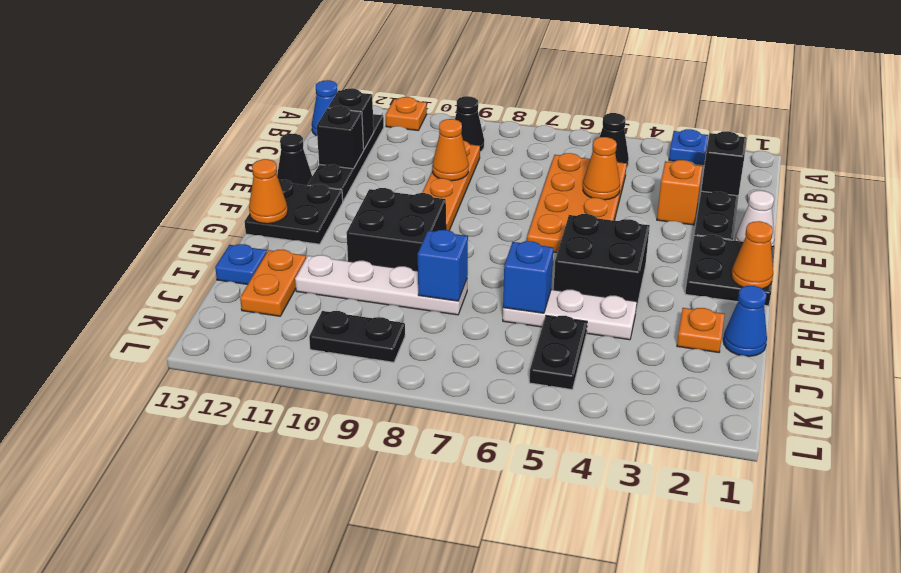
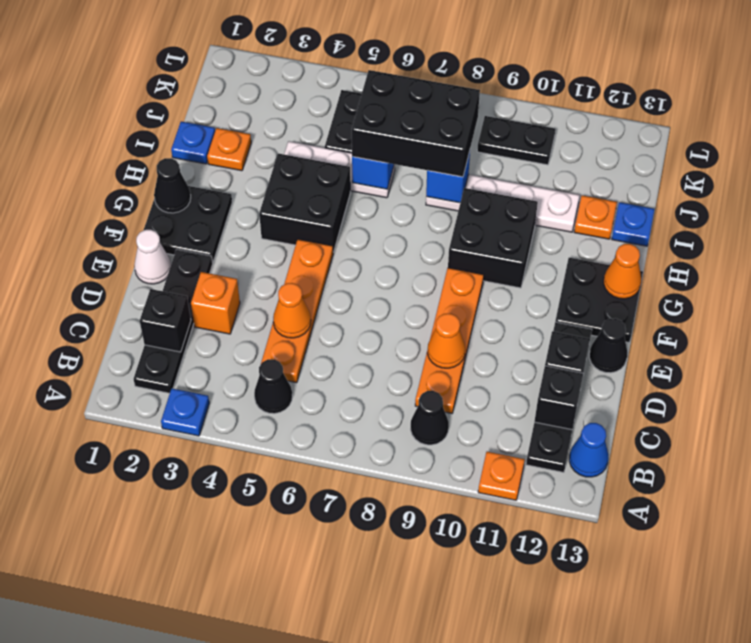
orange plate C5:F6 level 1 -> orange plate C5:F5 level 1
orange cone G1 level 2 -> black cone G1 level 2
blue cone I1 level 1 -> blue plate I1 level 1
none -> black brick I6:J8 level 3
orange plate I12:J12 level 1 -> orange plate I12 level 1

